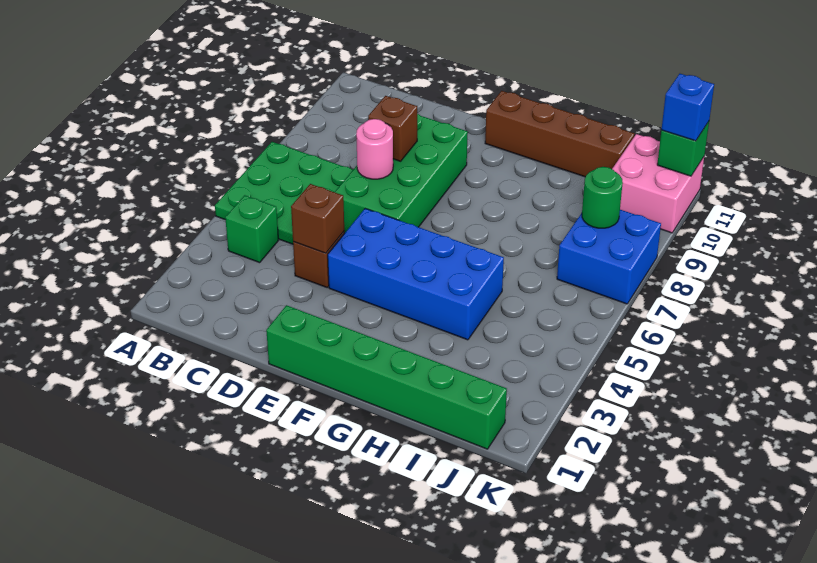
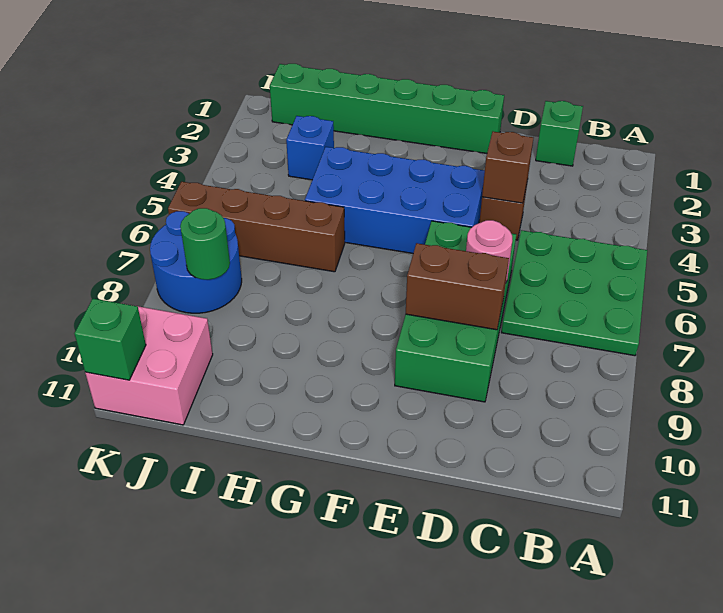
green brick B4 level 1 -> green brick C1 level 1
brown brick D8 level 2 -> brown brick D8:E8 level 2
brown brick F11:I11 level 1 -> brown brick H6:K6 level 1
blue brick J7:K8 level 1 -> blue round brick J7:K8 level 1
blue brick K11 level 3 -> blue brick I3 level 1

